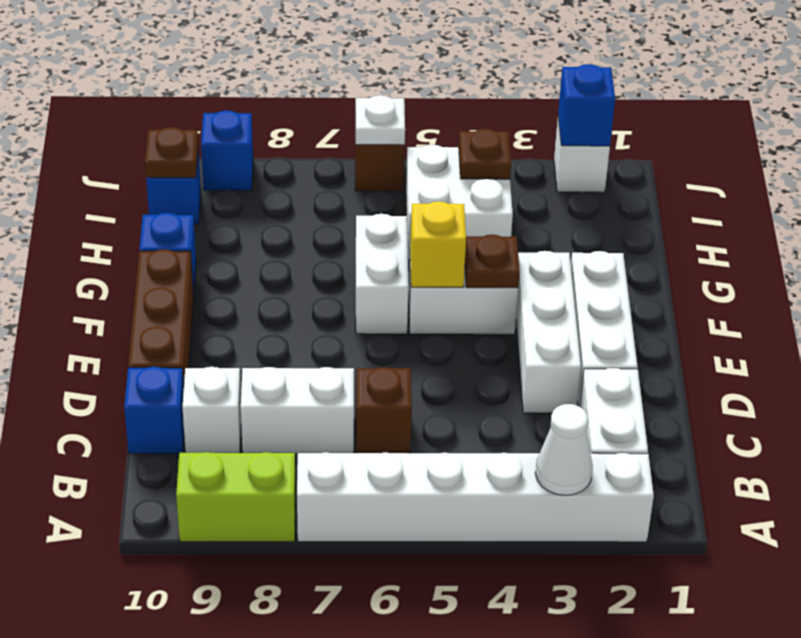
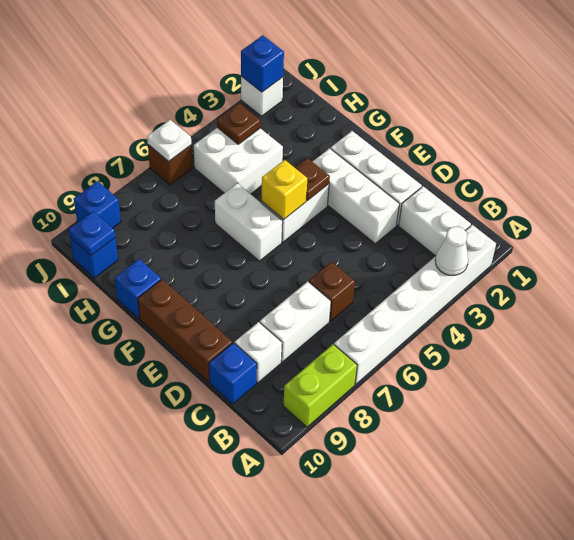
brown plate I10 level 2 -> blue plate I10 level 2

